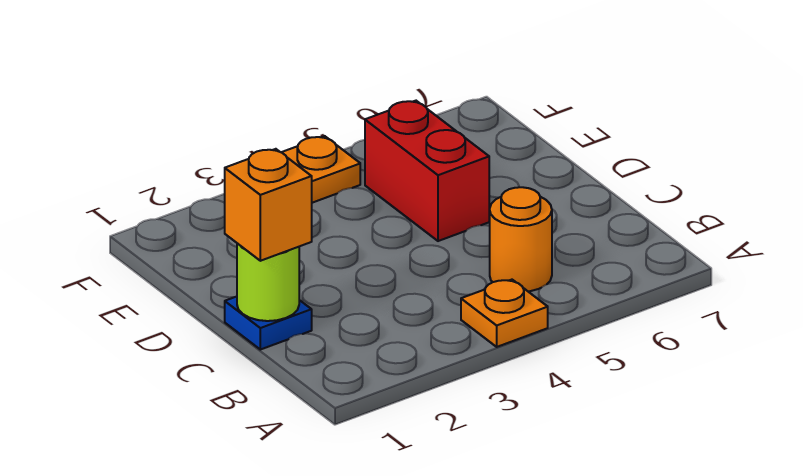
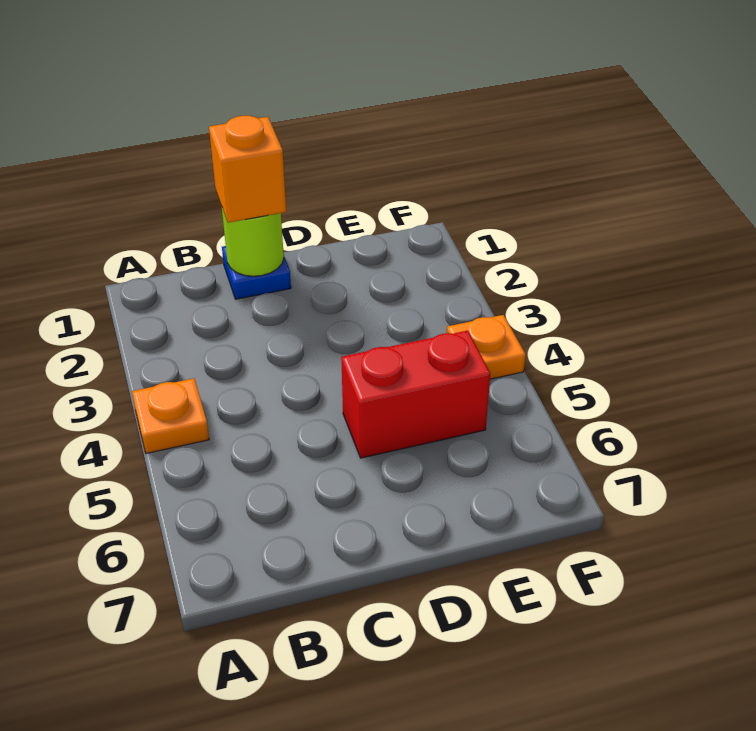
orange round brick B5 level 1 -> none

